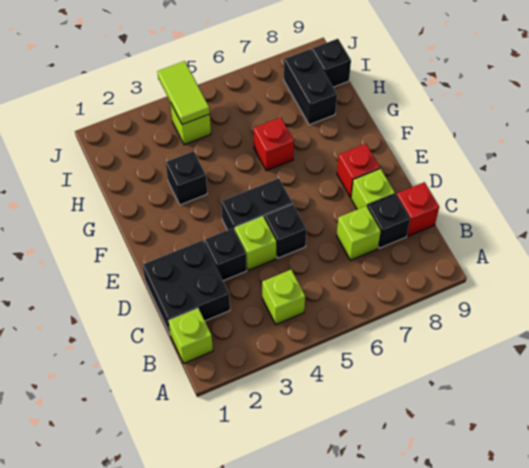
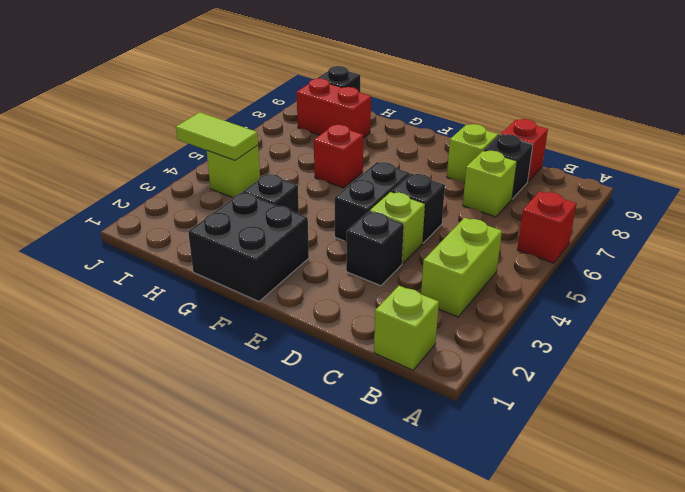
lime brick B4 level 1 -> lime brick B3:B4 level 1
black brick C1:D2 level 1 -> black brick F1:G2 level 1
red brick E8 level 1 -> red brick A6 level 1
black brick H8:I8 level 1 -> red brick H8:I8 level 1

